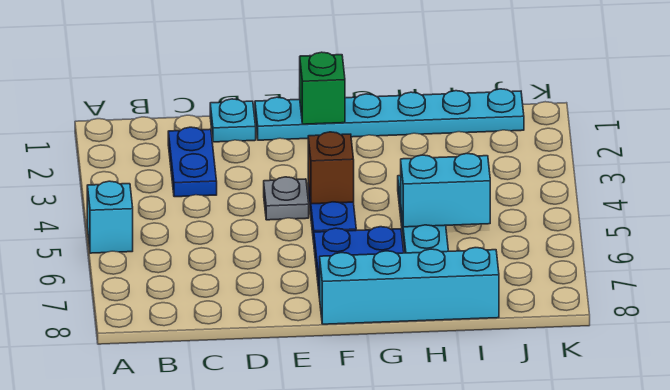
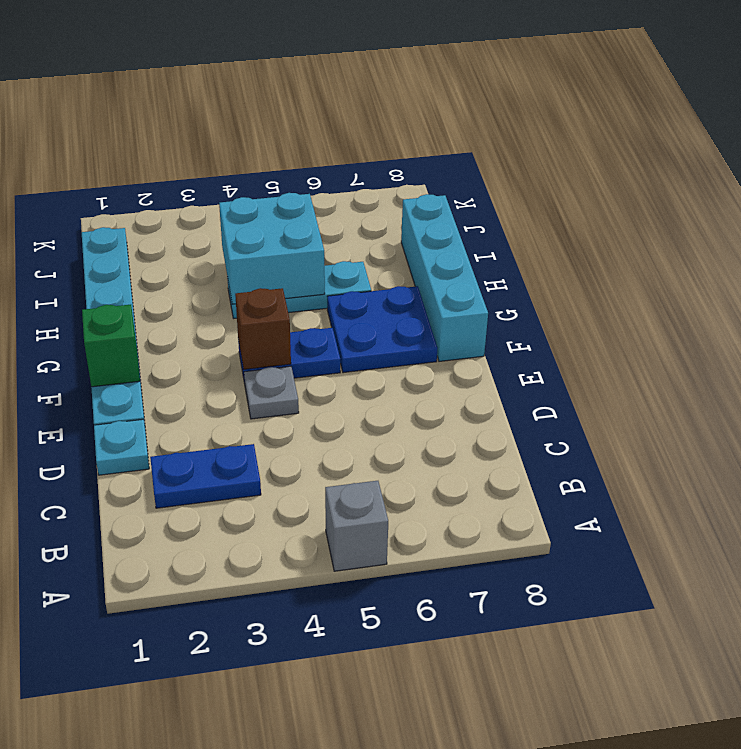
cyan brick A5 level 1 -> grey brick A5 level 1
cyan brick H5:I5 level 2 -> cyan brick H4:I5 level 2

